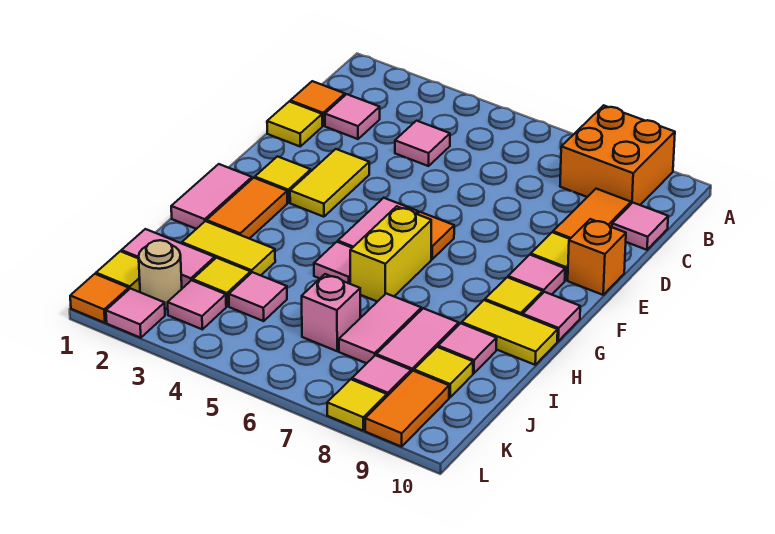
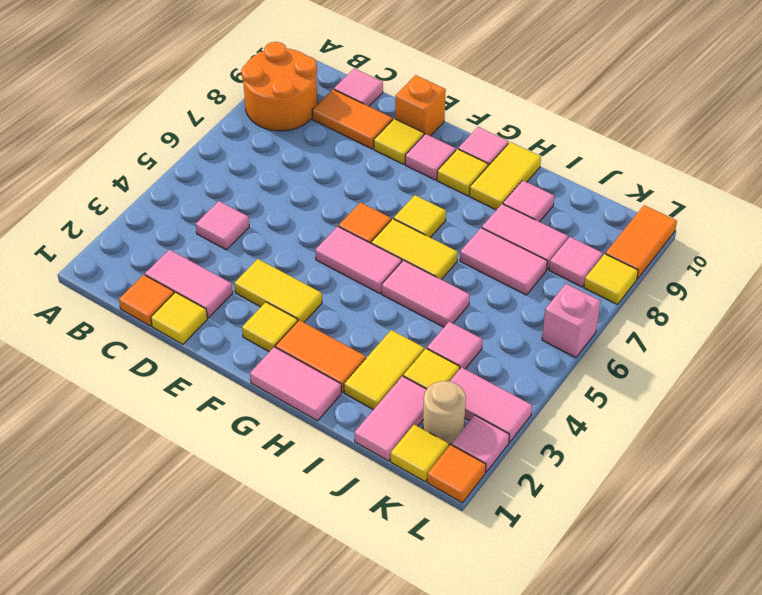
orange brick A8:B9 level 1 -> orange round brick A8:B9 level 1
pink tile C2 level 1 -> pink tile C2:D2 level 1
yellow brick G6:H6 level 1 -> yellow tile G6:H6 level 1
pink tile H5 level 1 -> pink tile H5:I5 level 1
pink brick J6 level 1 -> pink brick L6 level 1
yellow tile J9 level 1 -> yellow tile G7 level 1
pink tile K3 level 1 -> pink tile K3:L3 level 1
orange tile K9:L9 level 1 -> orange tile L9:L10 level 1

